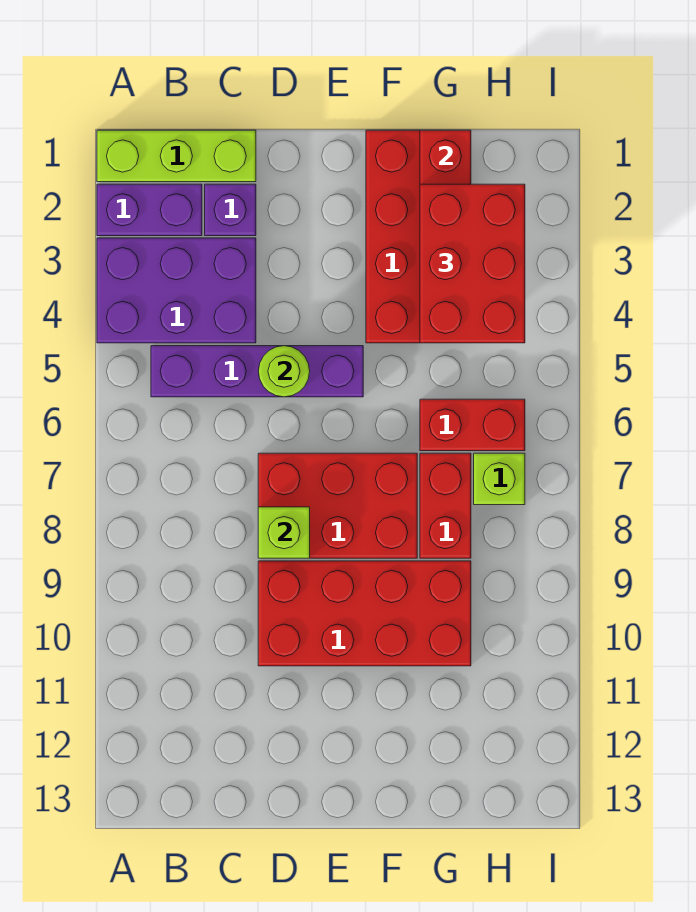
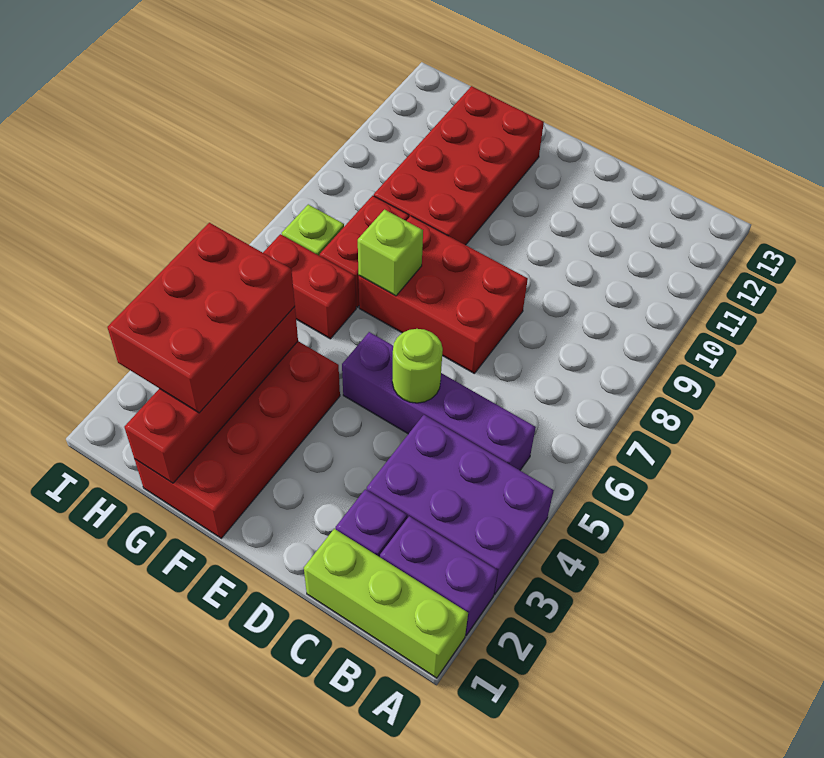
lime brick D8 level 2 -> lime brick F7 level 2
red brick D9:G10 level 1 -> red brick F9:G12 level 1

